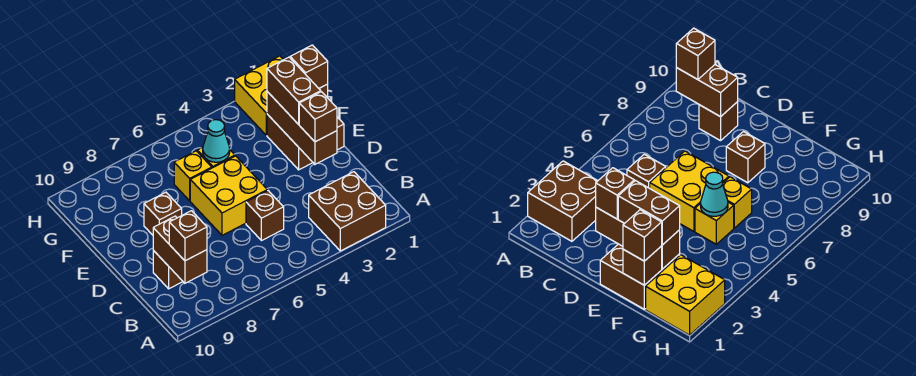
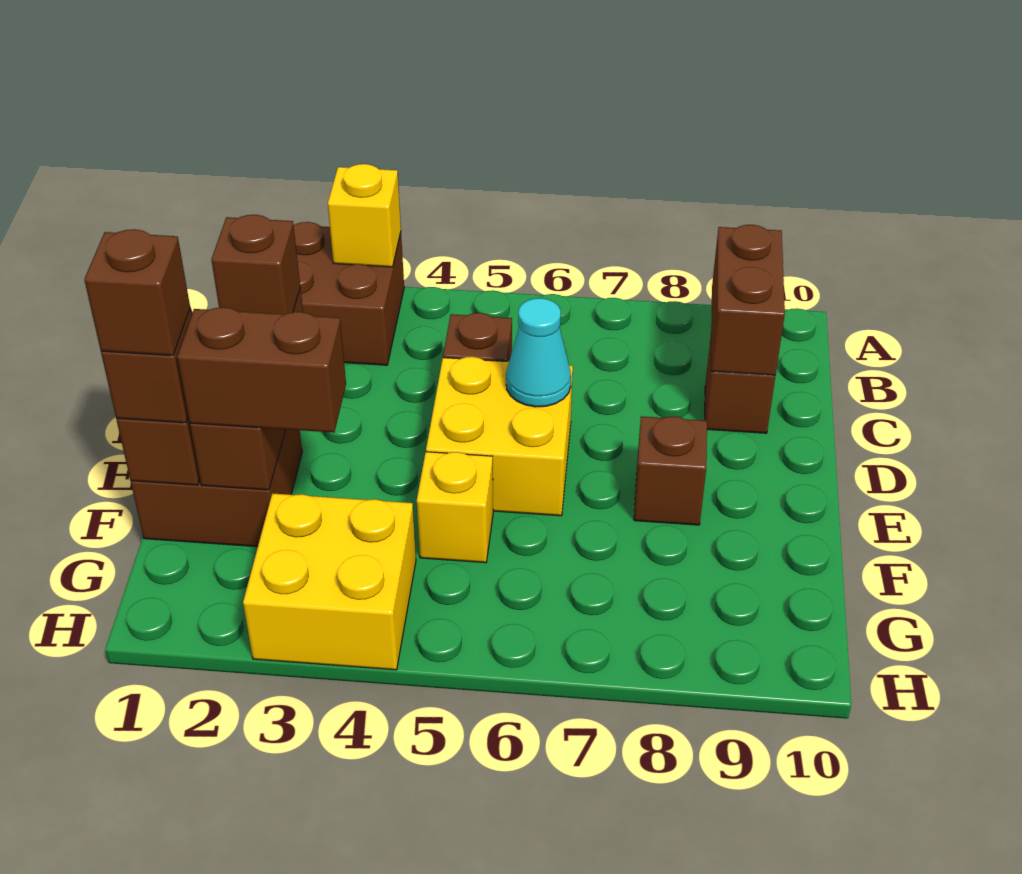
brown brick B9 level 3 -> brown brick F1 level 4
brown brick E2:F2 level 3 -> brown brick F2:F3 level 3
cyan cone F5 level 2 -> cyan cone D6 level 2
yellow brick F6 level 1 -> yellow brick A3 level 2
yellow brick G1:H2 level 1 -> yellow brick G3:H4 level 1

